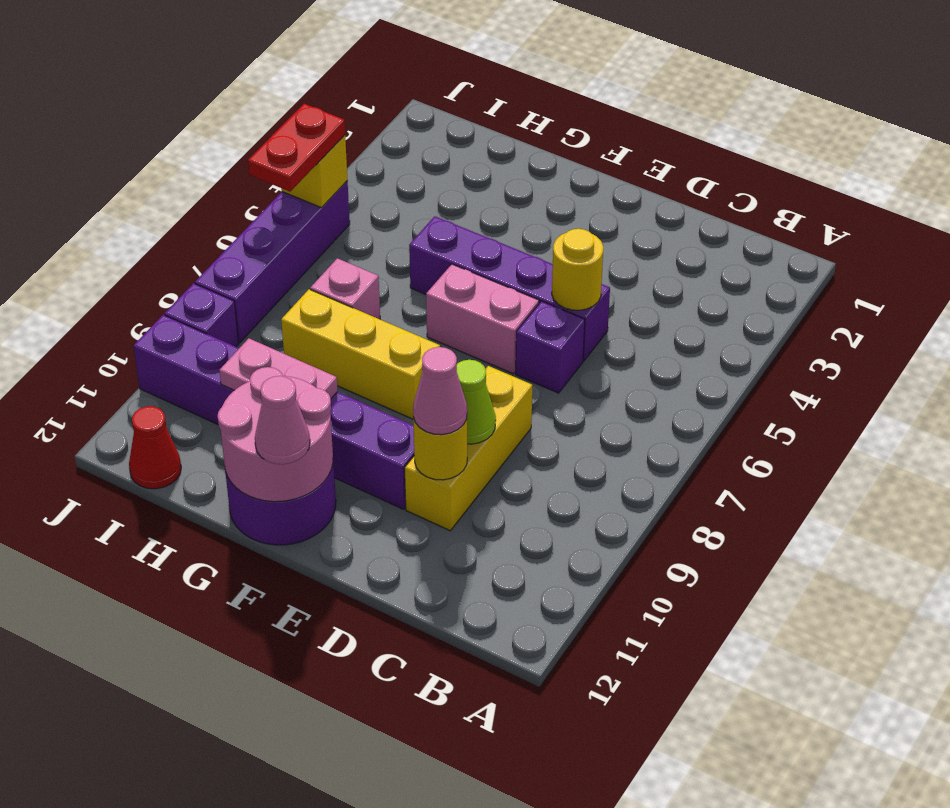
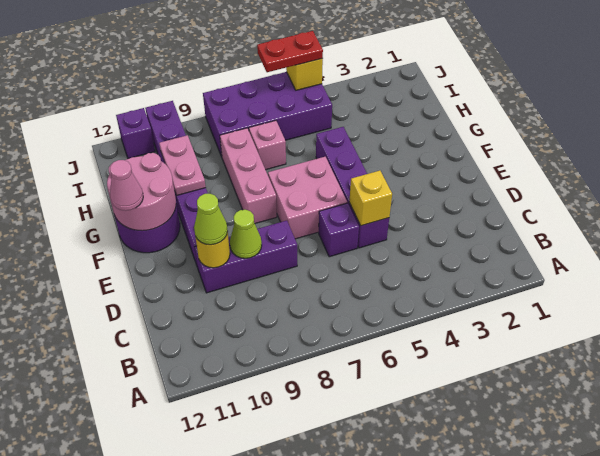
yellow round brick D5 level 2 -> yellow brick D5 level 2
yellow brick D8:D10 level 1 -> purple brick D8:D10 level 1
pink cone D10 level 3 -> lime cone D10 level 3
pink brick E6:F6 level 1 -> pink brick E6:F7 level 1
yellow brick F8:H8 level 1 -> pink brick F8:H8 level 1
red cone I12 level 1 -> none
purple brick J5:J8 level 1 -> purple brick I5:J8 level 1
purple brick J9 level 1 -> purple brick J11 level 1

